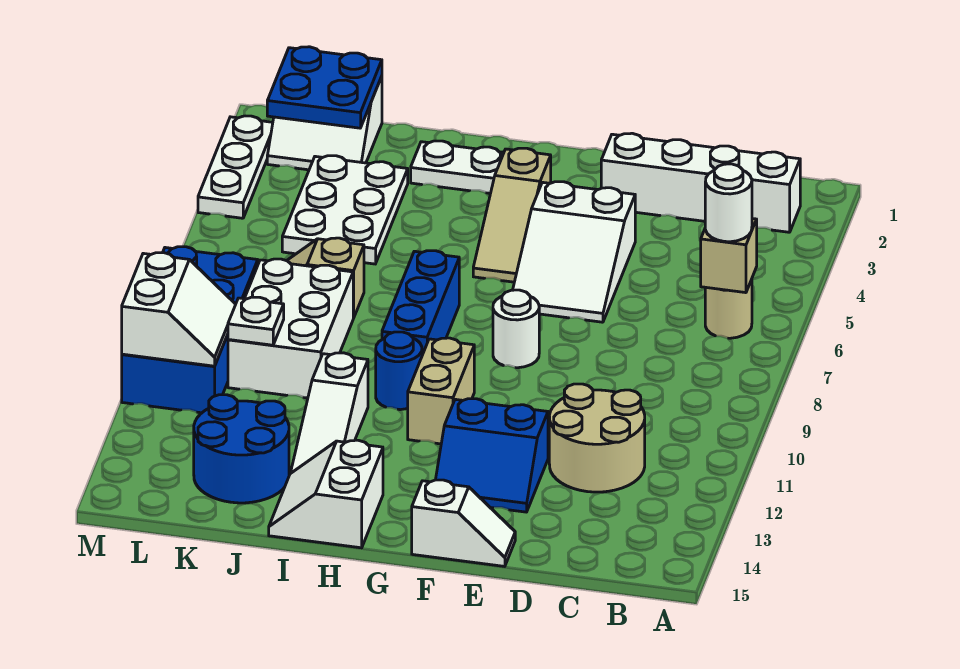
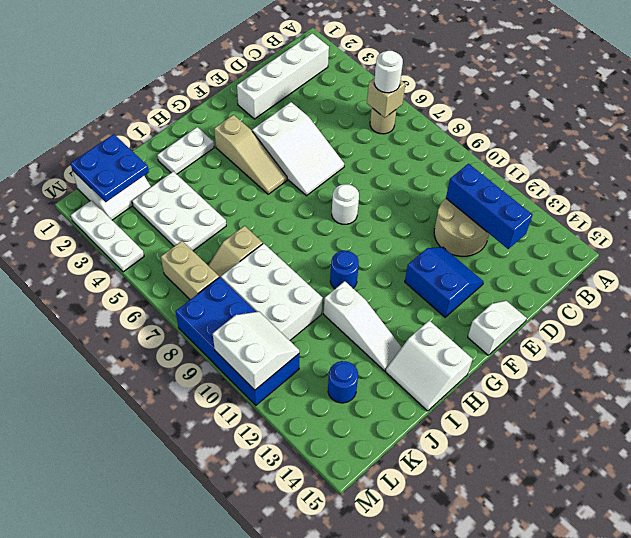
blue slope E12:F13 level 1 top 12 -> blue slope E12:F13 level 1 top F
tan brick G10:G11 level 1 -> tan brick L6:L7 level 1
blue brick H7:H9 level 1 -> blue brick C11:C13 level 2
blue round brick J13:K14 level 1 -> blue round brick K13 level 1
white plate K10 level 2 -> none

